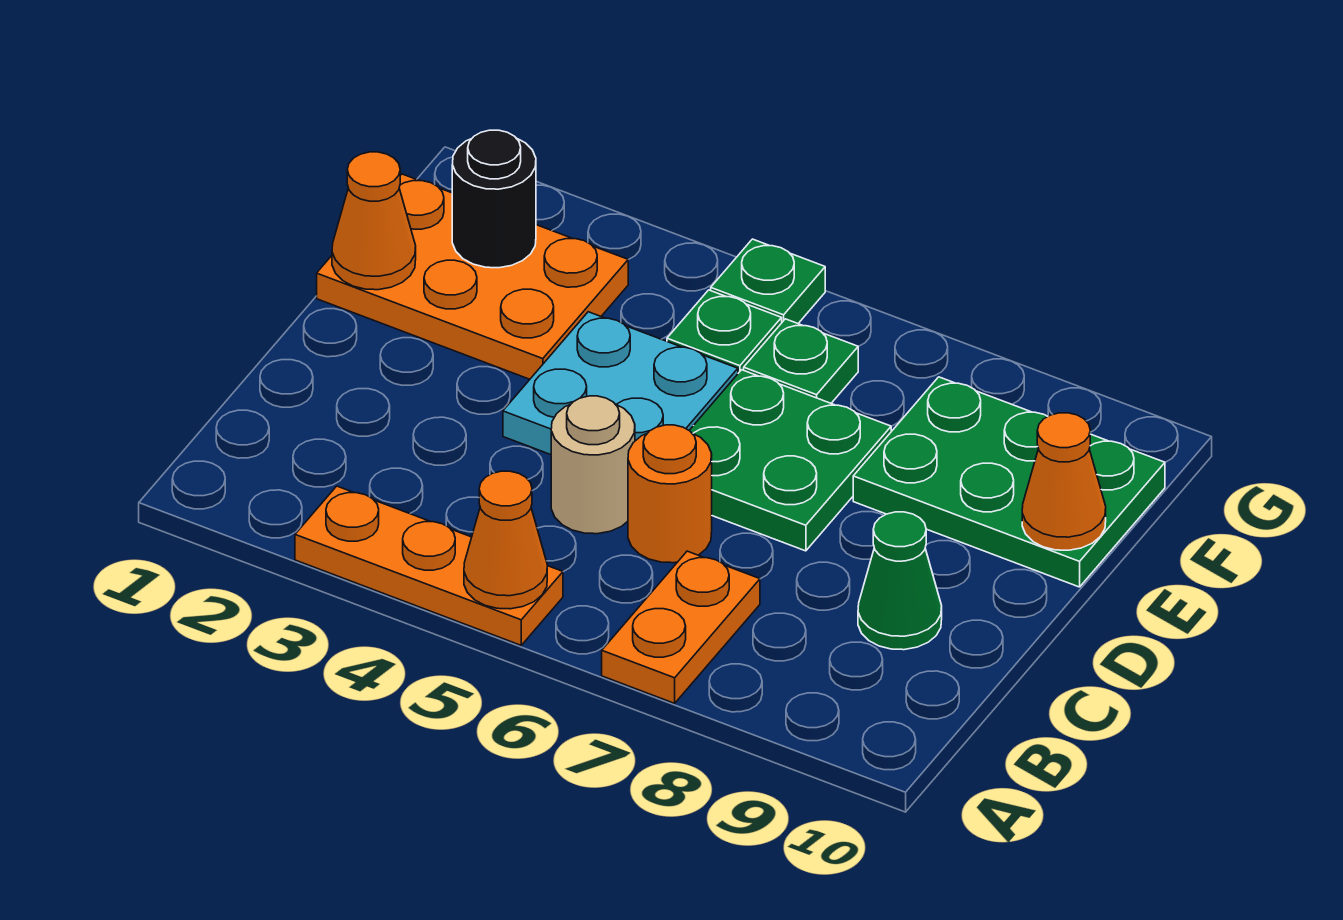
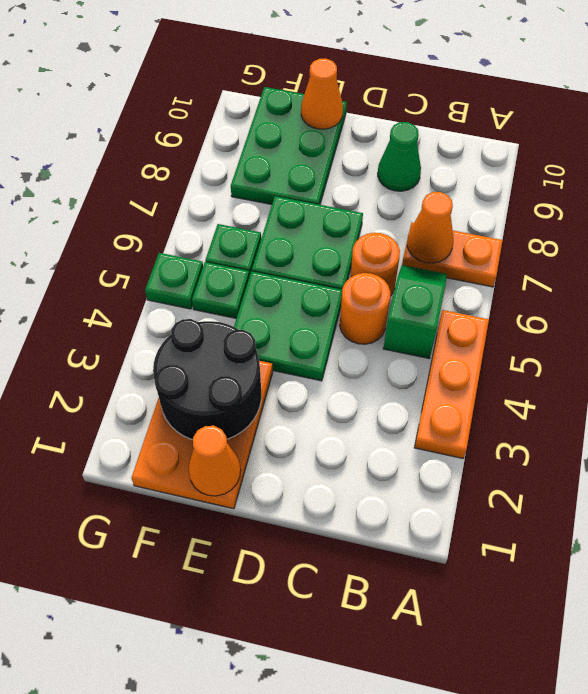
orange cone A5 level 2 -> orange cone B7 level 2
none -> green slope B5:B6 level 1 top 5
tan round brick C5 level 1 -> orange round brick C5 level 1
cyan plate D4:E5 level 1 -> green plate D4:E5 level 1
black round brick F2 level 2 -> black round brick E2:F3 level 2

